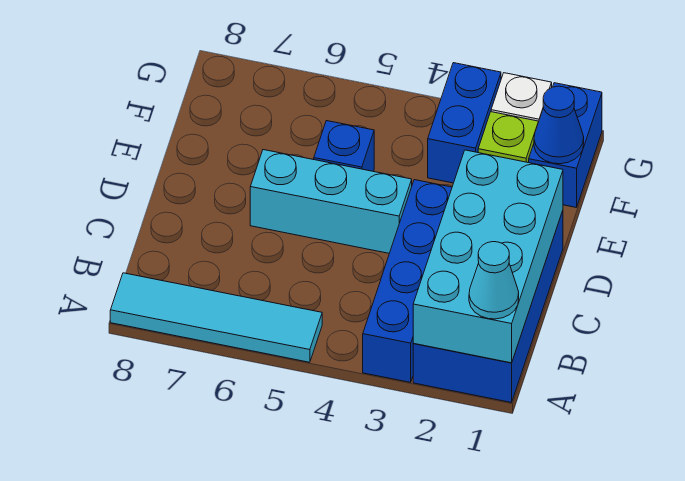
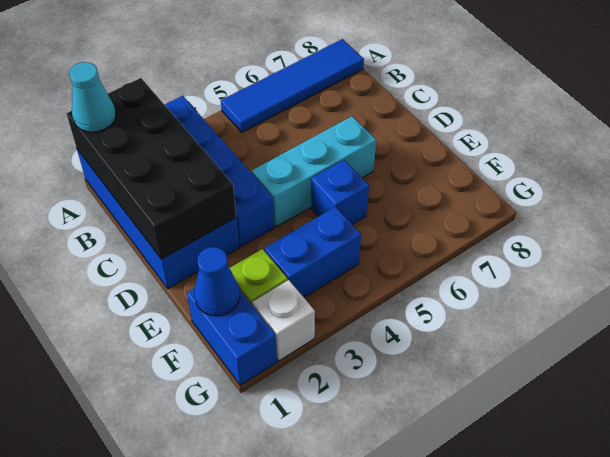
cyan brick A1:D2 level 2 -> black brick A1:D2 level 2
cyan tile A5:A8 level 1 -> blue tile A5:A8 level 1
blue brick F3:G3 level 1 -> blue brick F3:F4 level 1

